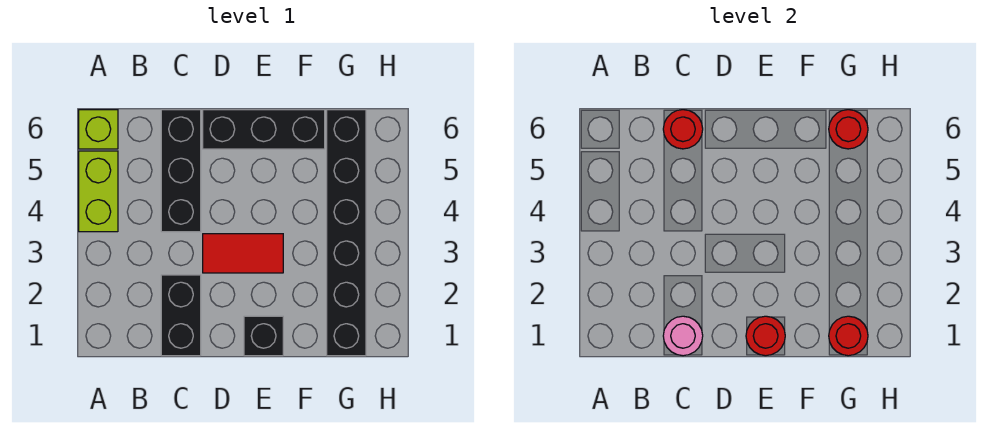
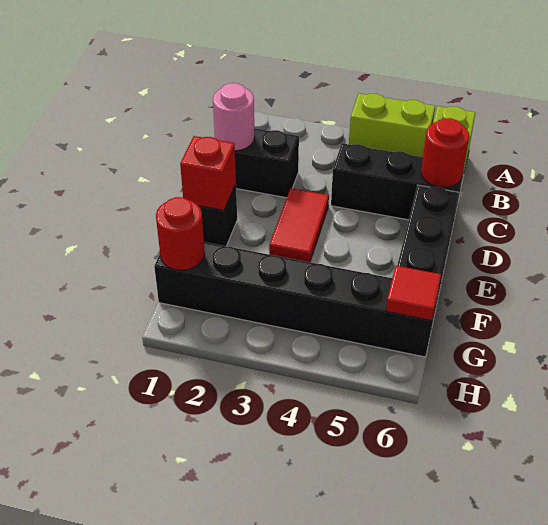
red round brick E1 level 2 -> red brick E1 level 2
red round brick G6 level 2 -> red tile G6 level 2

